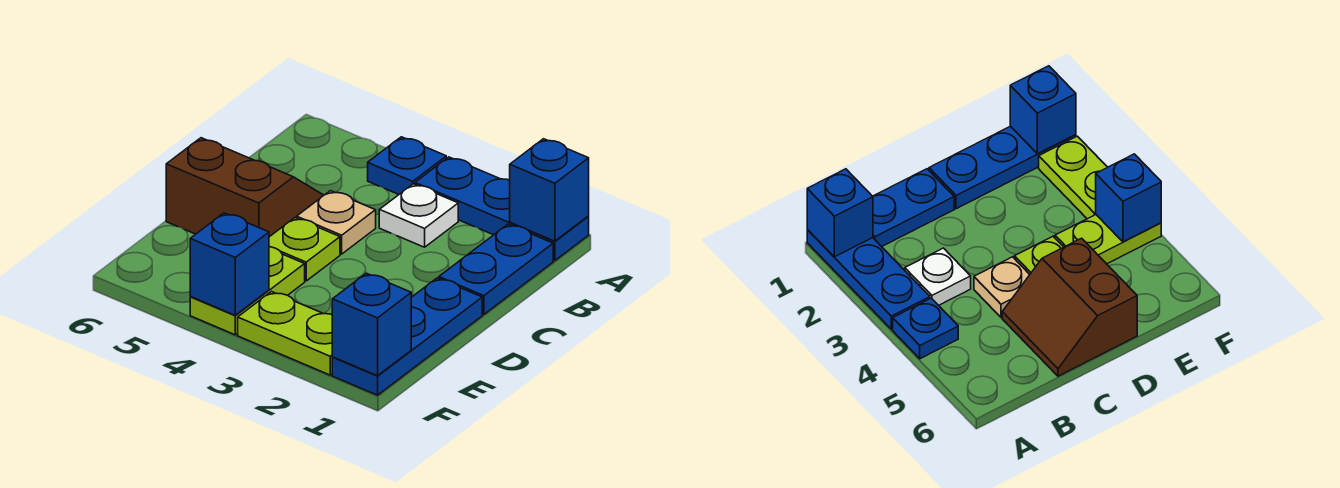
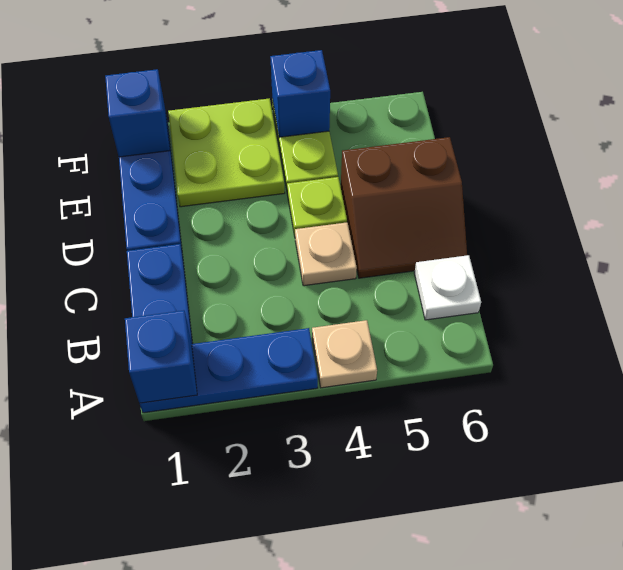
blue plate A4 level 1 -> tan plate A4 level 1
white plate B3 level 1 -> white plate B6 level 1
lime plate F2:F3 level 1 -> lime plate E2:F3 level 1

